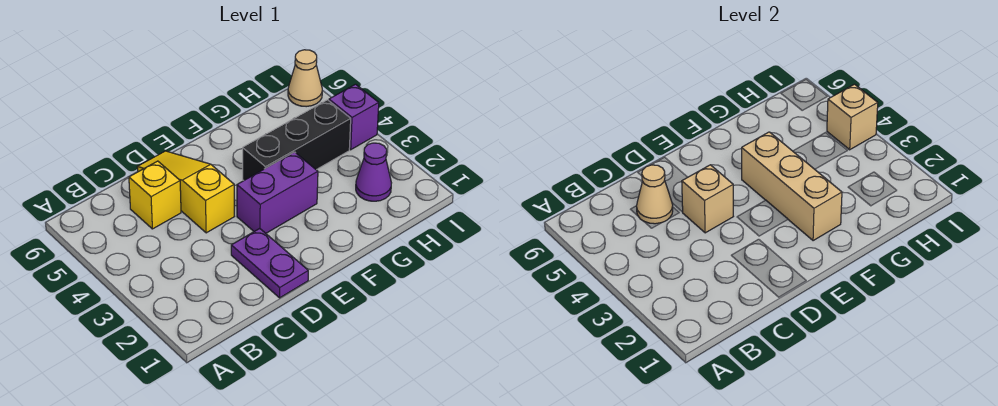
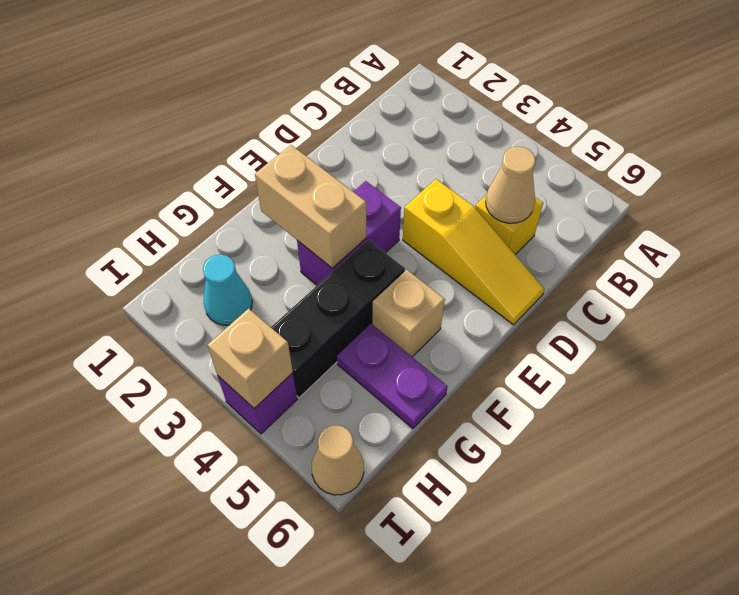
purple plate D1:D2 level 1 -> purple plate G5:G6 level 1
tan brick D4 level 2 -> tan brick F5 level 1
tan brick F2:F4 level 2 -> tan brick F2:F3 level 2
purple cone H2 level 1 -> cyan cone H2 level 1

